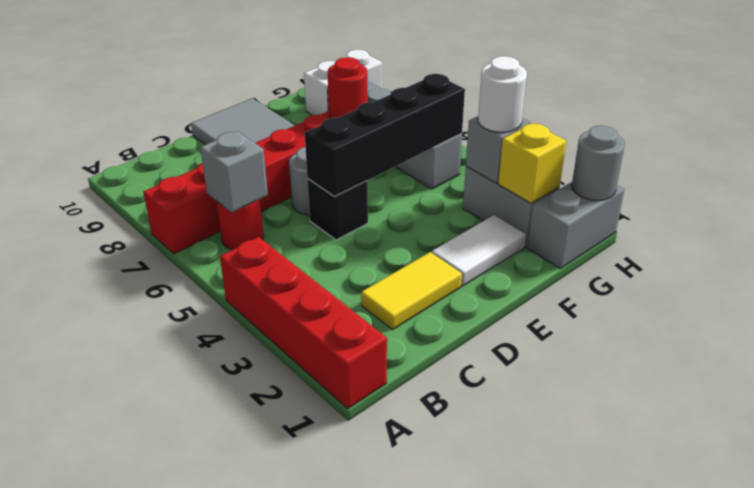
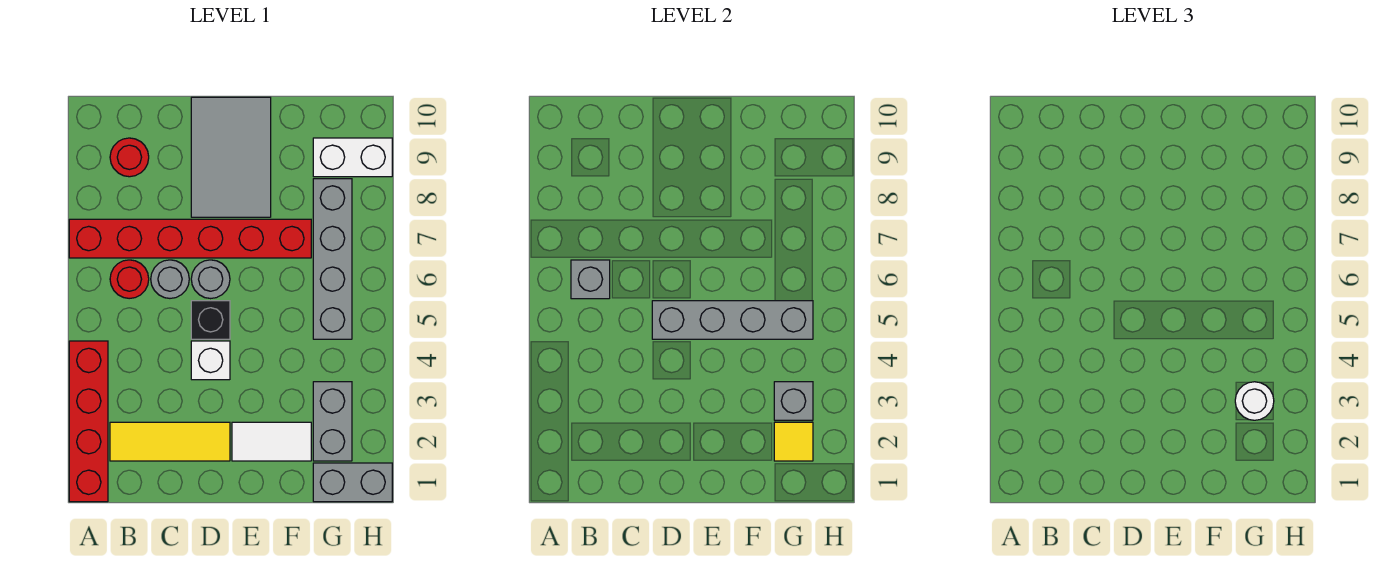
yellow tile C2:D2 level 1 -> yellow tile B2:D2 level 1
none -> white brick D4 level 1
black brick D5:G5 level 2 -> grey brick D5:G5 level 2
red round brick F7 level 2 -> red round brick B9 level 1
yellow brick G2 level 2 -> yellow tile G2 level 2
grey round brick H1 level 2 -> grey round brick C6 level 1

